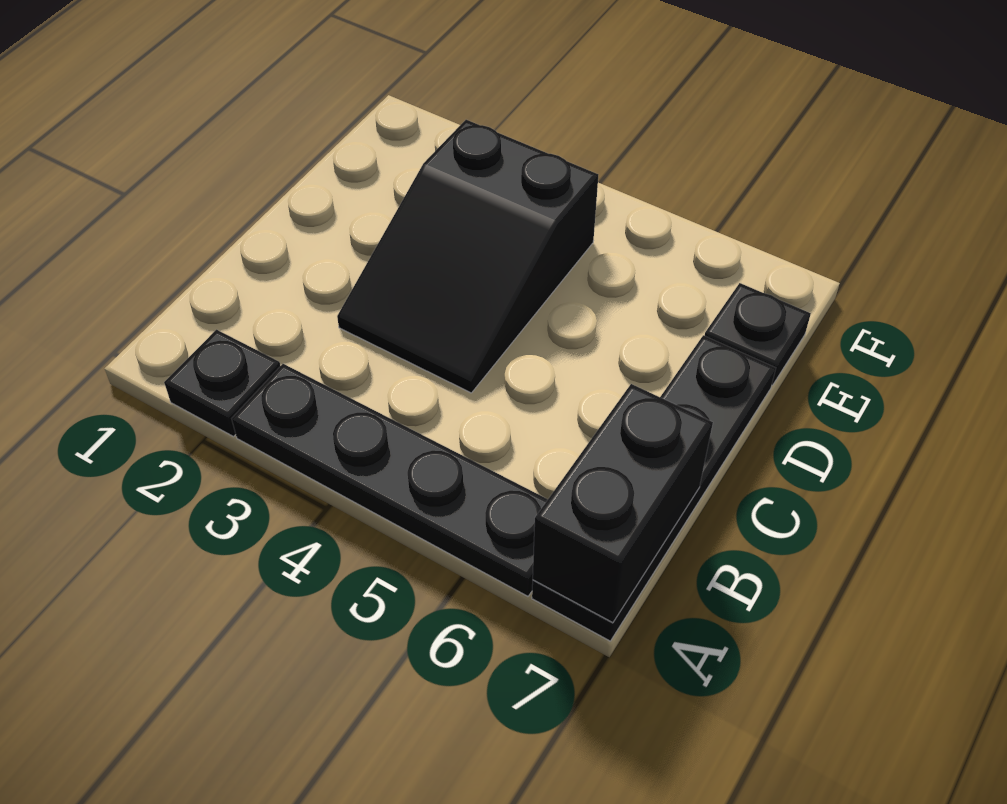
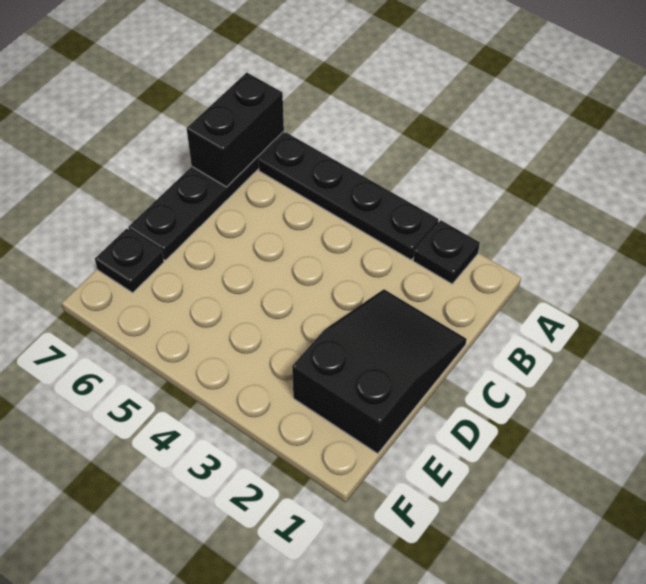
black slope C3:E4 level 1 top E -> black slope C1:E2 level 1 top E

